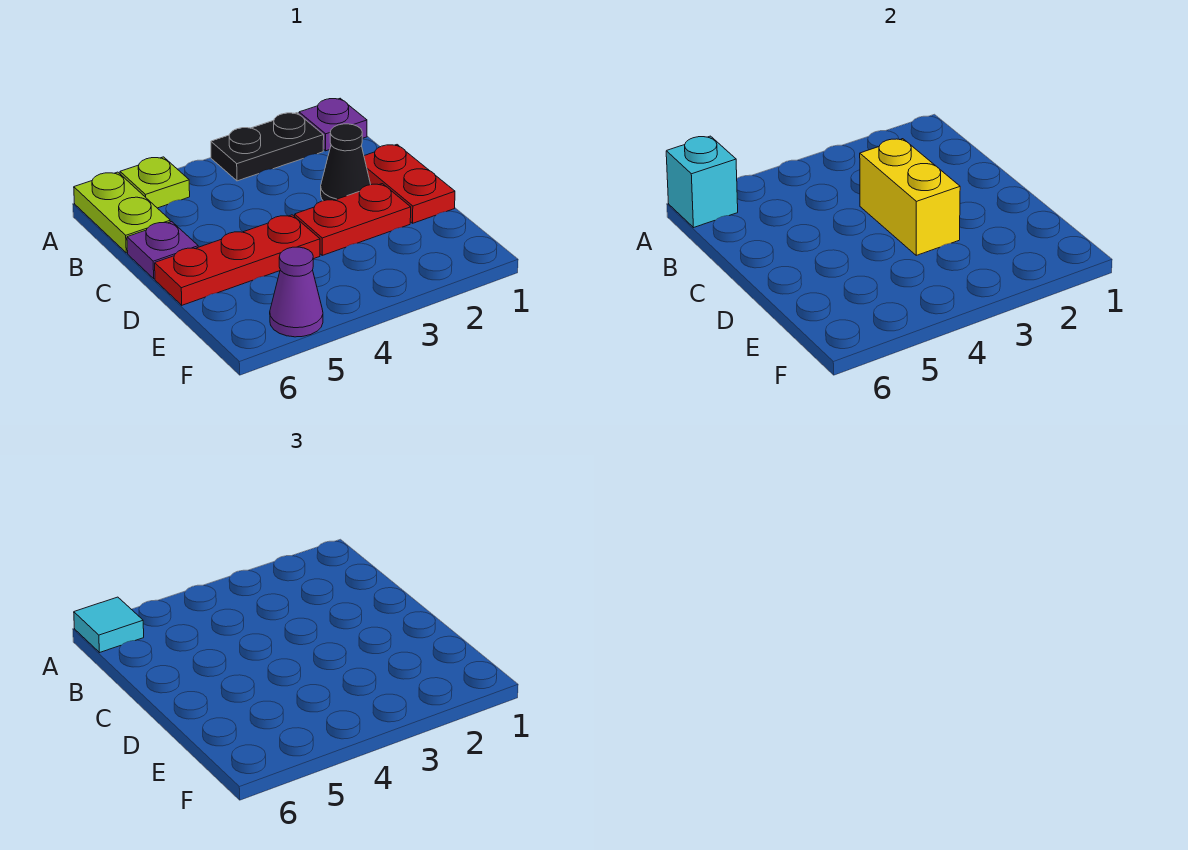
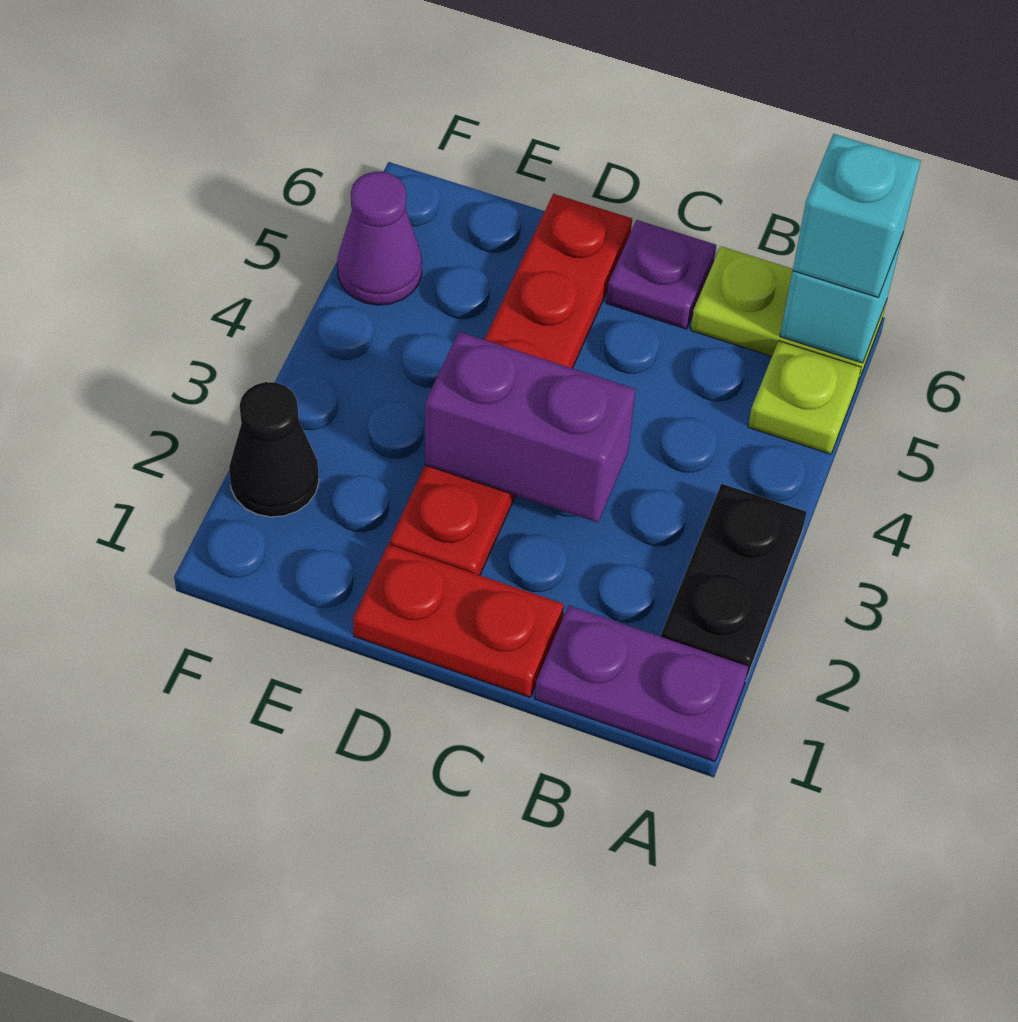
purple plate A1 level 1 -> purple plate A1:B1 level 1
cyan tile A6 level 3 -> cyan brick A6 level 3
black cone C2 level 1 -> black cone F2 level 1
yellow brick C3:D3 level 2 -> purple brick C3:D3 level 2

